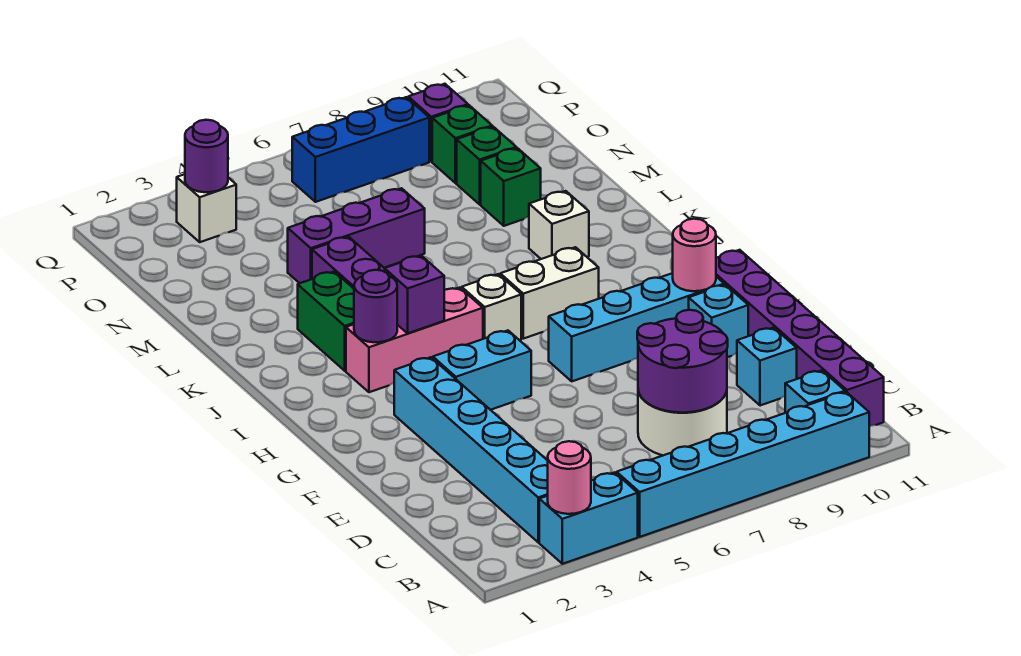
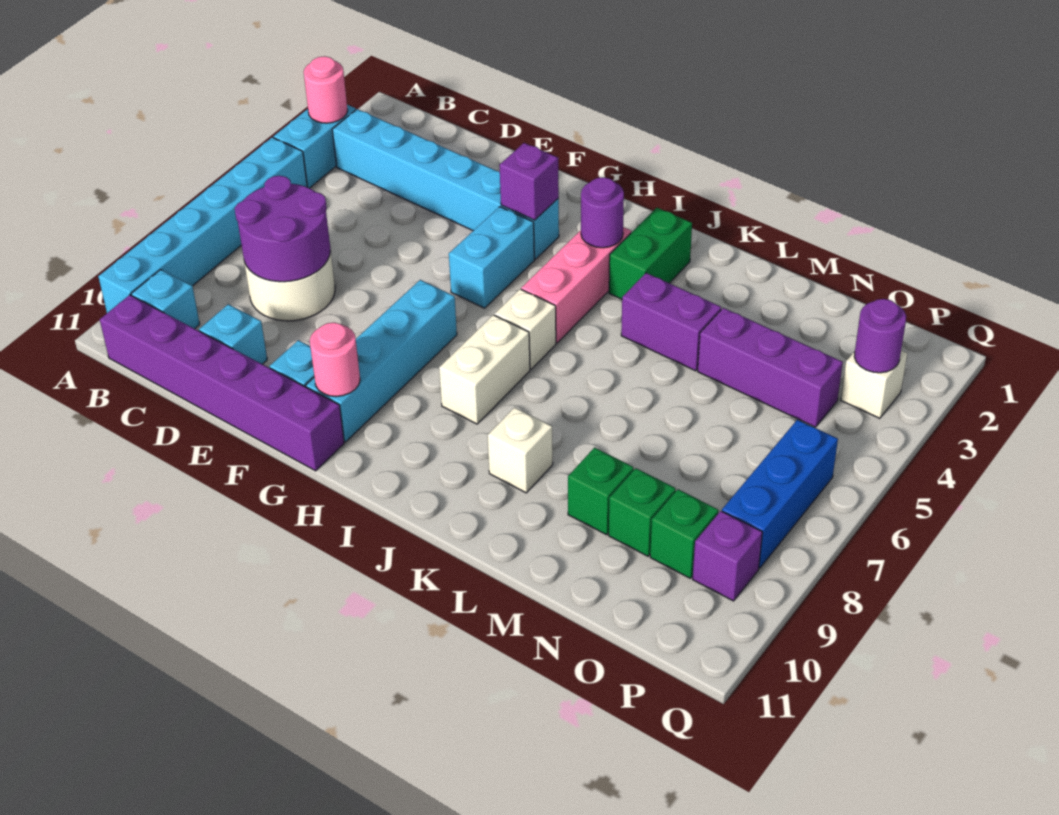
purple brick I4 level 2 -> purple brick G3 level 2
green brick J3:K3 level 1 -> green brick J2:J3 level 1
purple brick M4:M6 level 1 -> purple brick M4:O4 level 1

